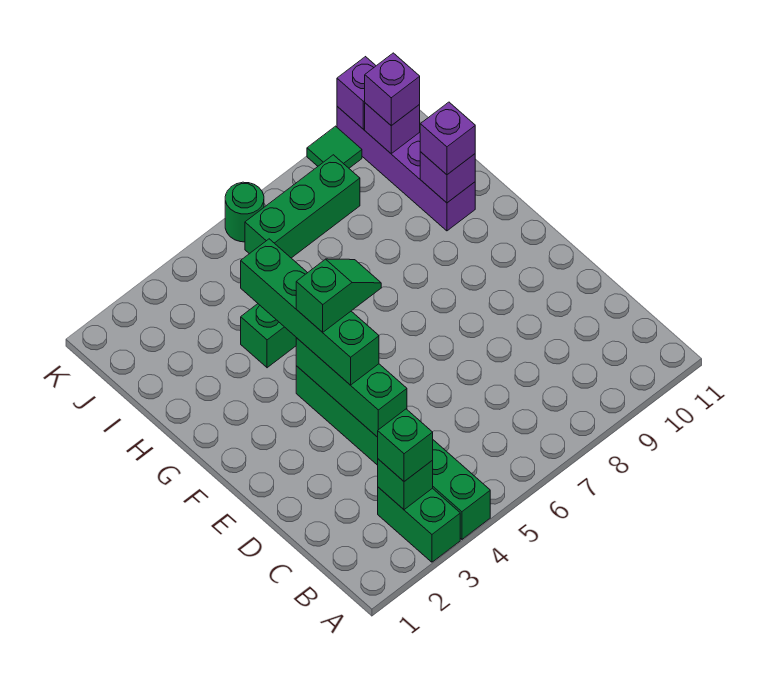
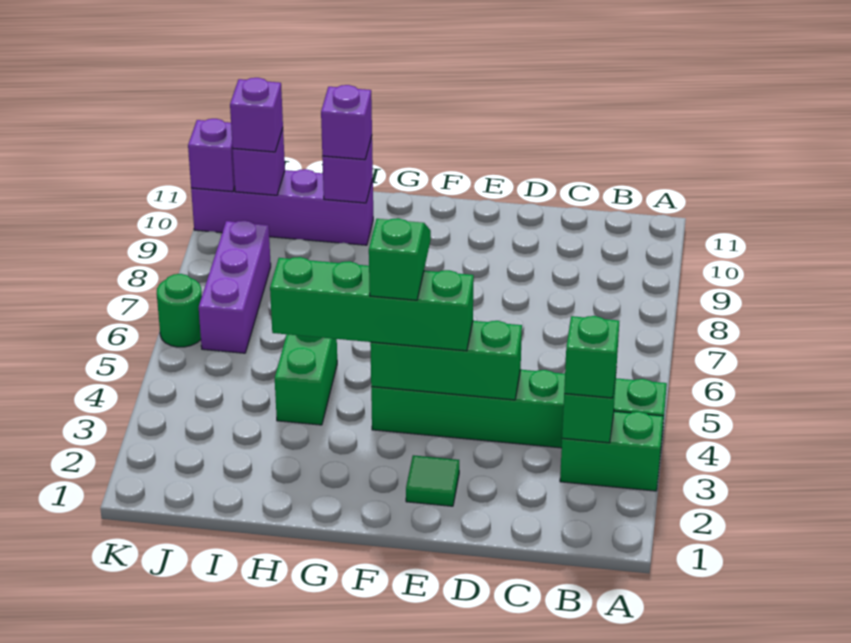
green brick J6:J8 level 1 -> purple brick J6:J8 level 1
green tile K9 level 1 -> green tile E2 level 1

